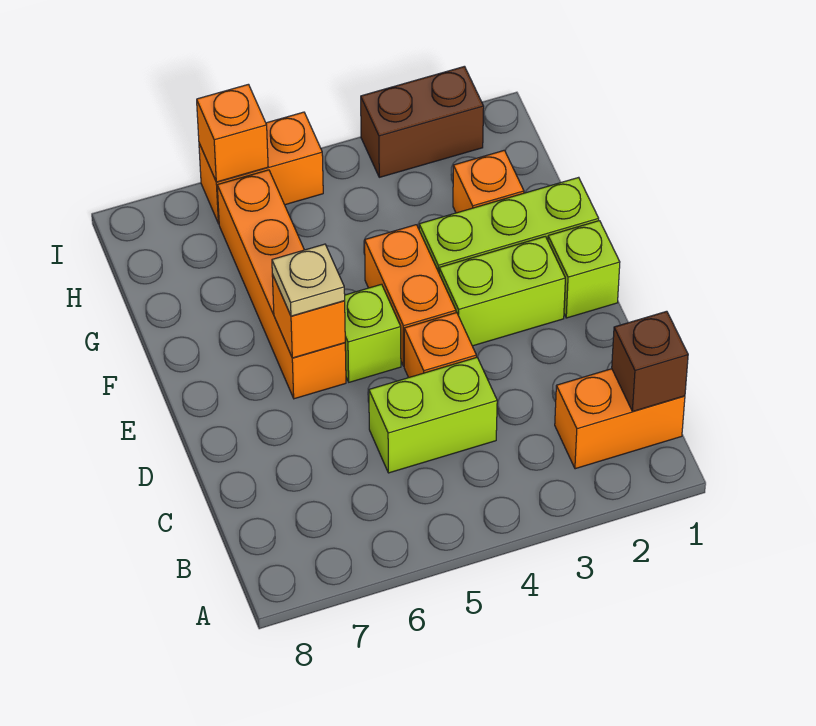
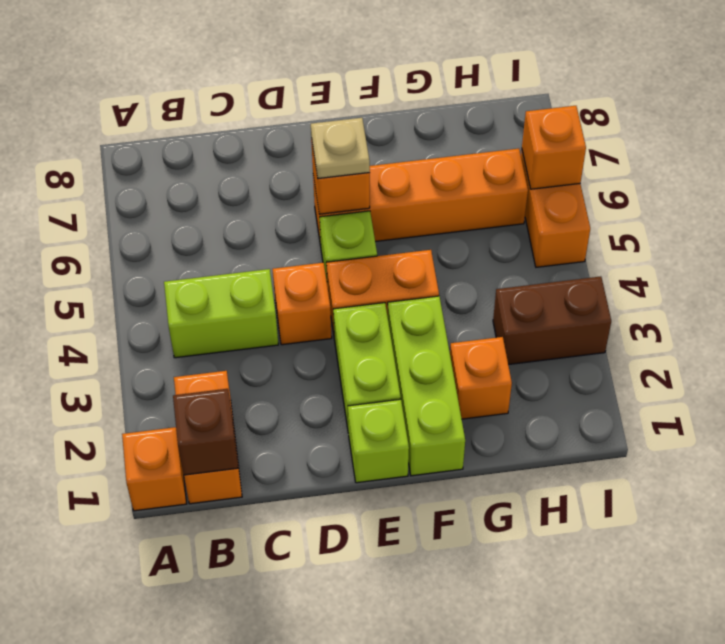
none -> orange brick A1 level 1
lime brick C4:C5 level 1 -> lime brick B4:C4 level 1
brown brick I2:I3 level 1 -> brown brick H3:I3 level 1

